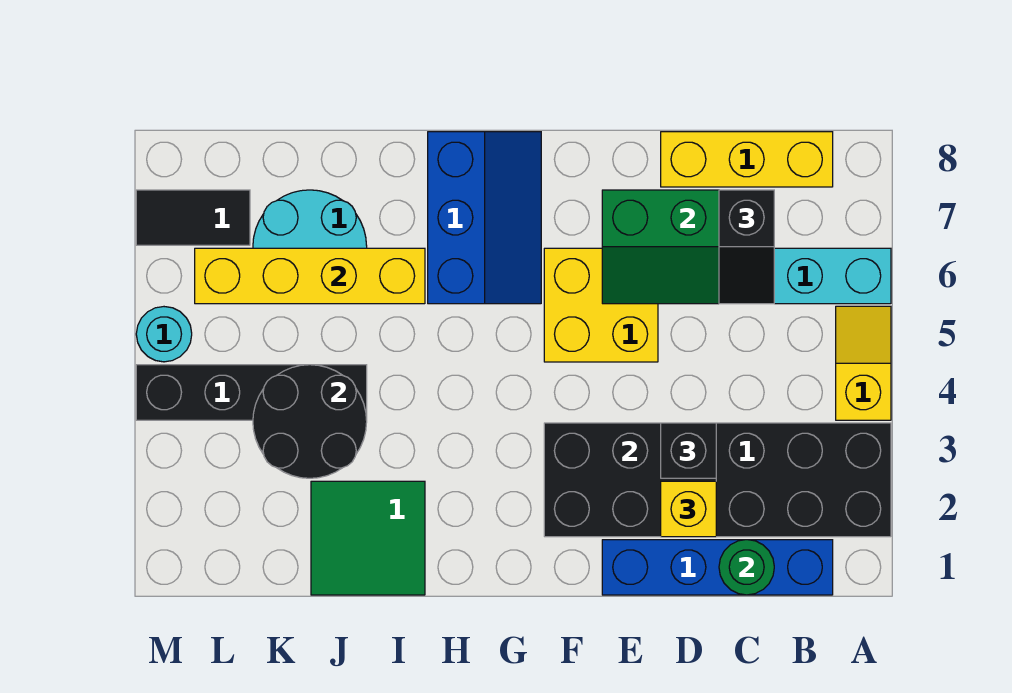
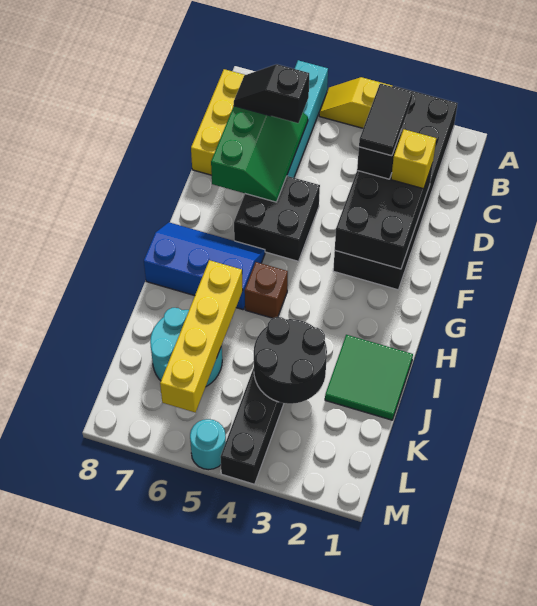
blue brick B1:E1 level 1 -> none
green round brick C1 level 2 -> none
black slope C6:C7 level 3 top 7 -> black slope C6:C7 level 3 top 6
yellow brick E5:F6 level 1 -> black brick E5:F6 level 1
none -> brown brick H5 level 1
black tile L7:M7 level 1 -> black tile C3:D3 level 4

